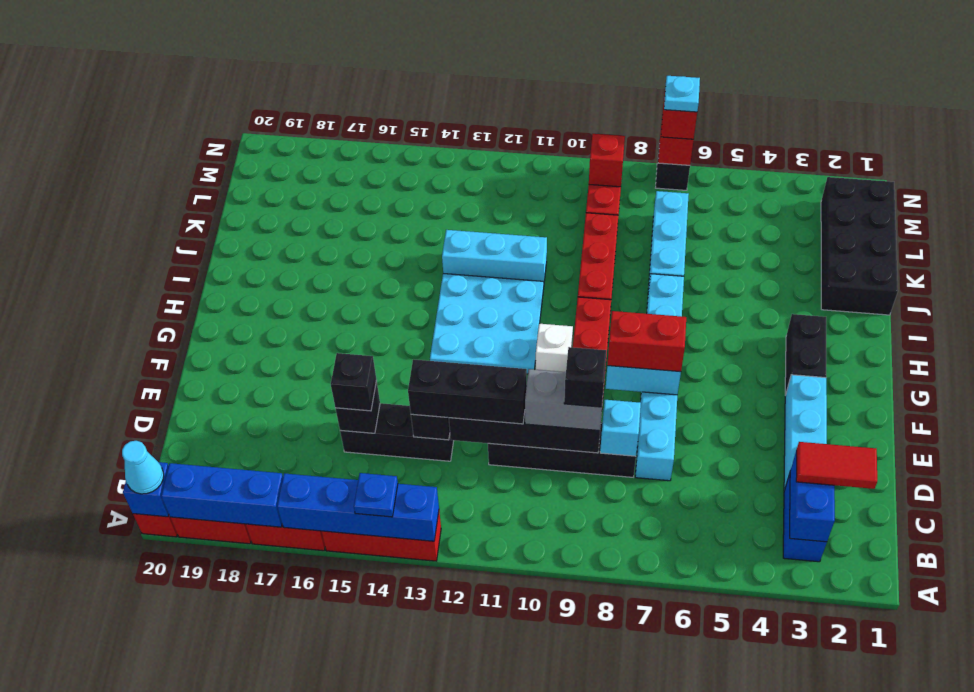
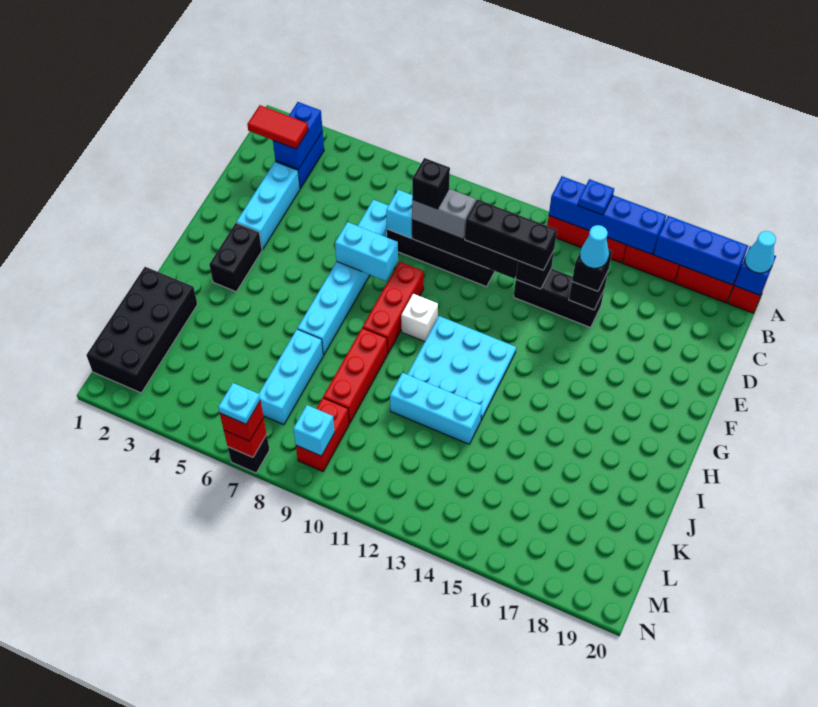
none -> cyan cone D15 level 4
red brick F7:F8 level 3 -> none
red brick M9 level 2 -> cyan brick M9 level 2

